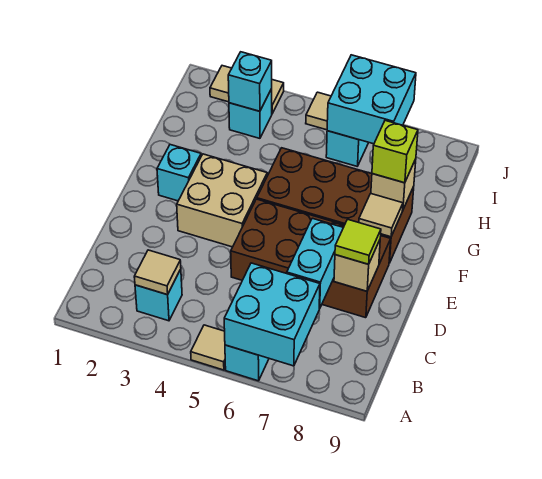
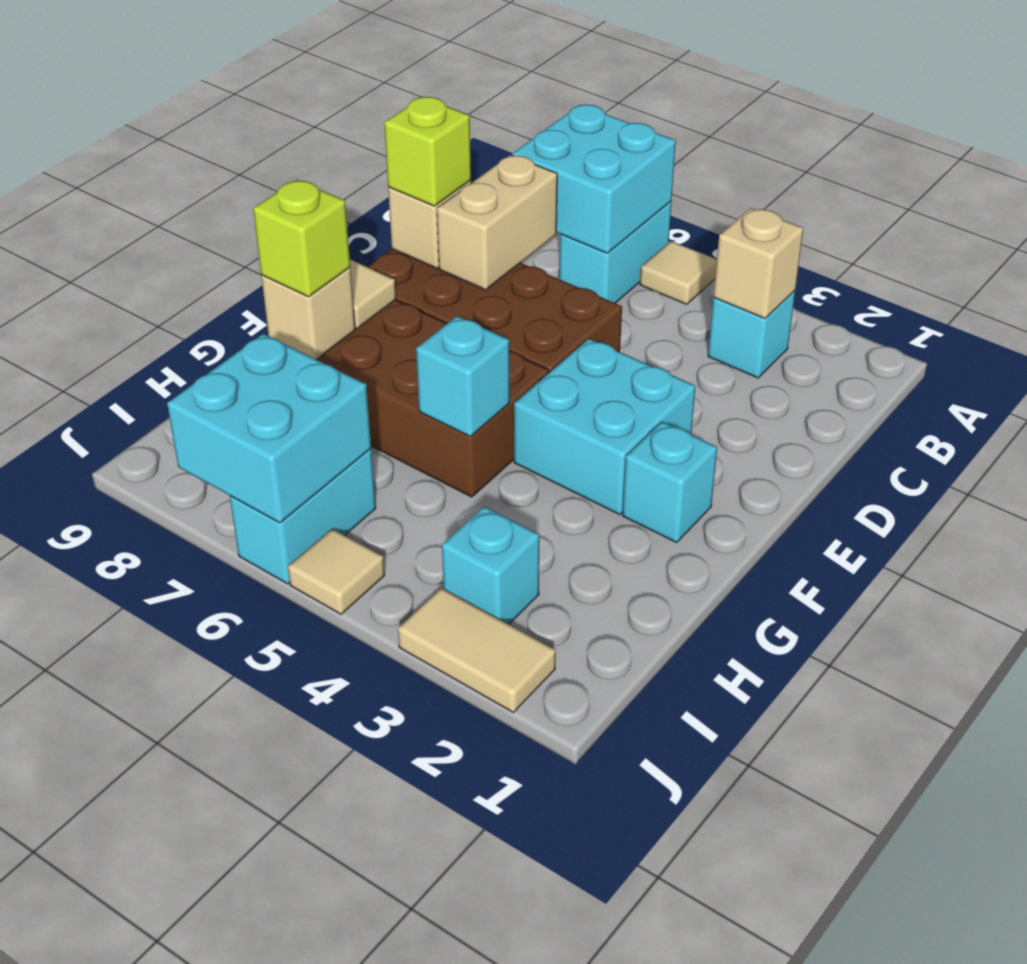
tan tile B3 level 2 -> tan brick B3 level 2
cyan brick C7:D7 level 2 -> tan brick C7:D7 level 2
lime tile D8 level 3 -> lime brick D8 level 3
tan brick E3:F4 level 1 -> cyan brick E3:F4 level 1
cyan brick I3 level 2 -> cyan brick G5 level 2

